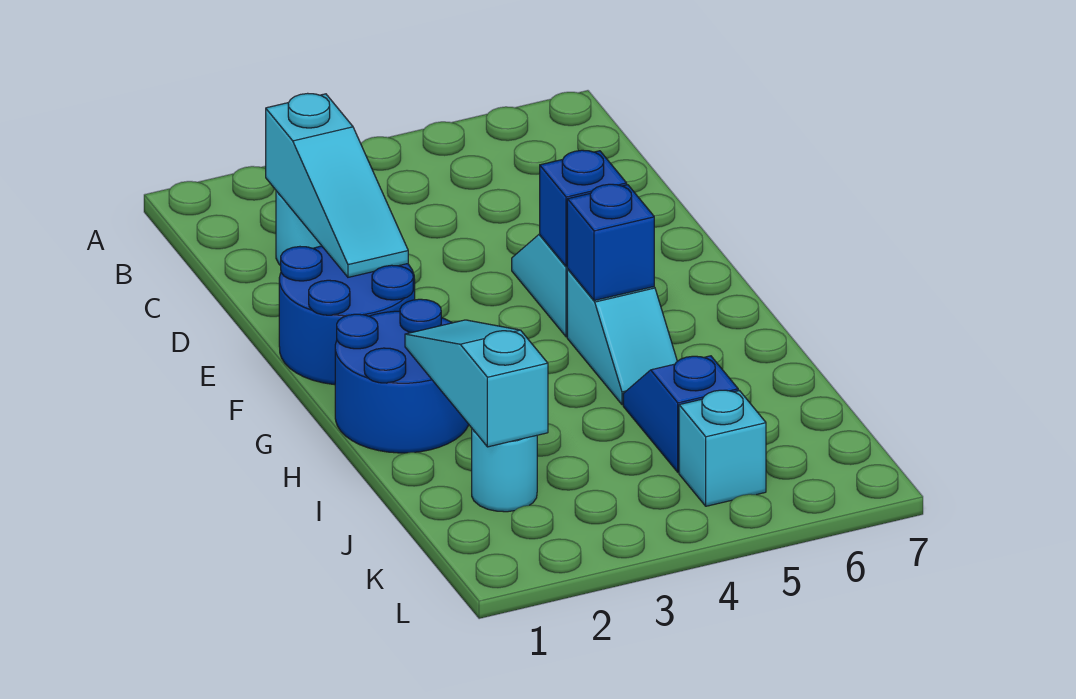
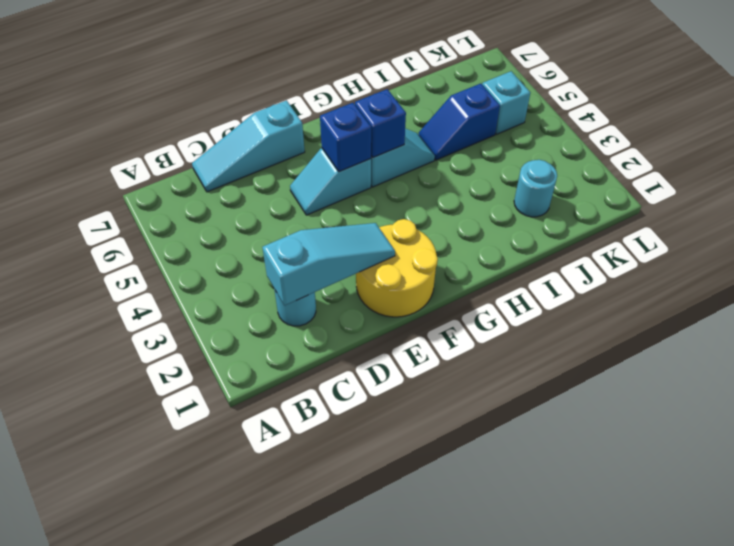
blue round brick E1:F2 level 1 -> yellow round brick E1:F2 level 1
blue round brick G1:H2 level 1 -> none
cyan slope H2:J2 level 2 top J -> cyan slope C7:E7 level 1 top E

